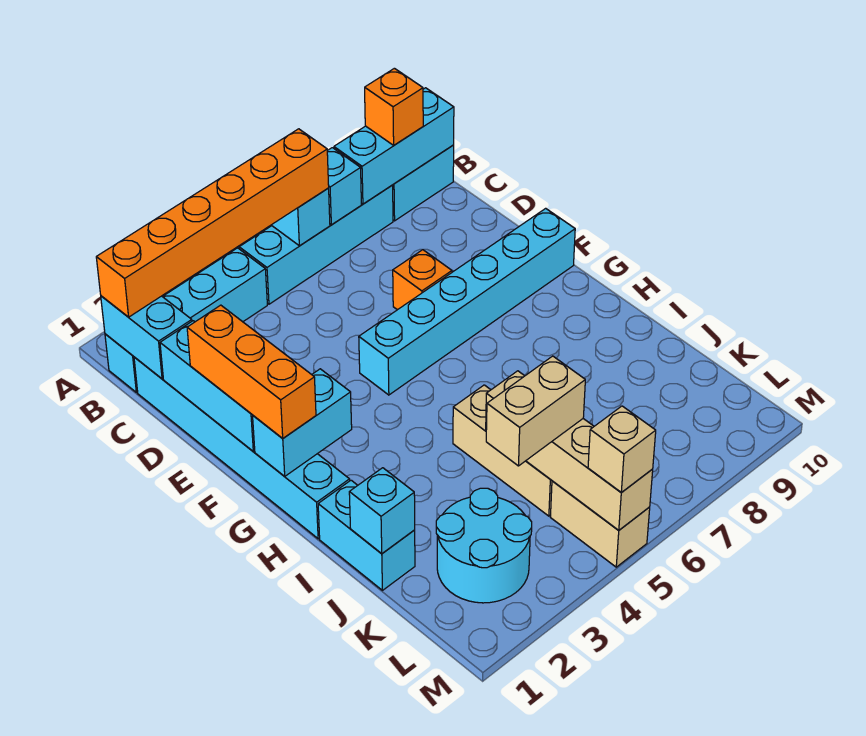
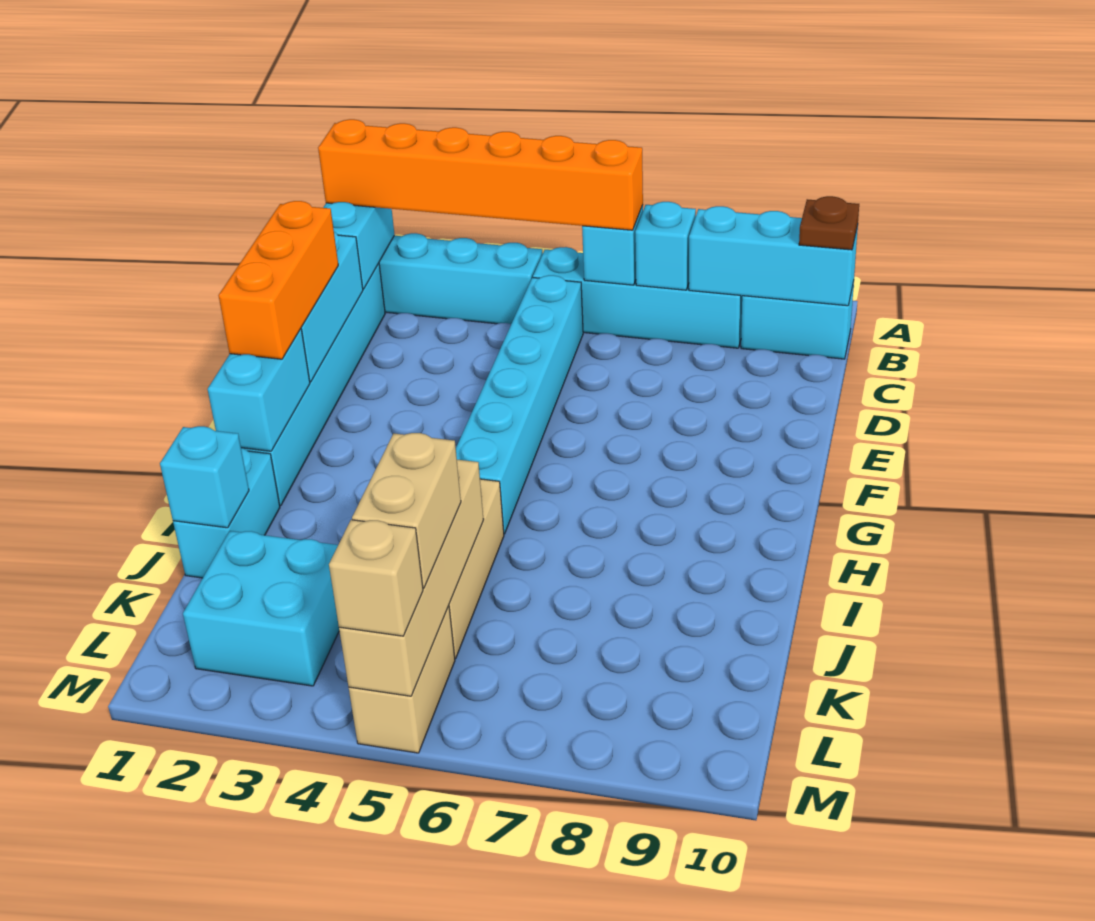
orange brick B9 level 3 -> none
none -> brown plate B10 level 3
orange brick E7 level 1 -> none
cyan brick F5:F10 level 1 -> cyan brick C5:H5 level 1
cyan brick G1:G2 level 2 -> cyan brick G1:H1 level 2
cyan round brick K2:L3 level 1 -> cyan brick K2:L3 level 1
tan brick K4:K5 level 3 -> tan brick K5:L5 level 3

